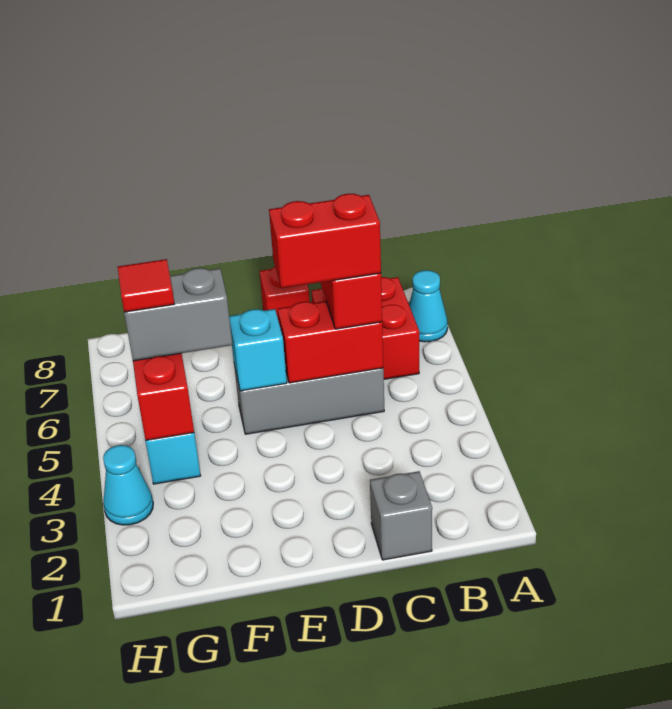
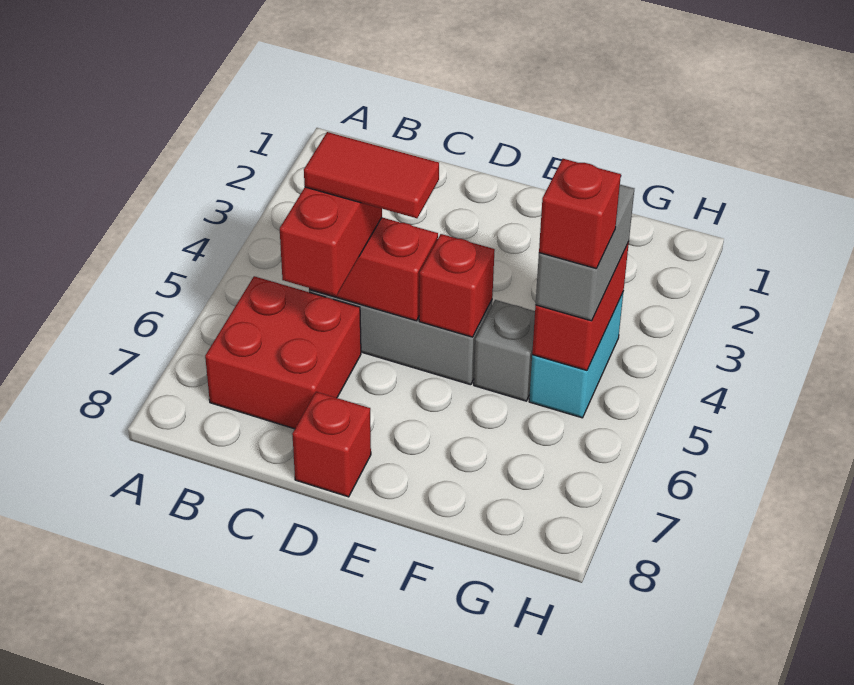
cyan cone A7 level 1 -> none
grey brick C1 level 1 -> grey brick F5 level 1
red brick C5:D5 level 4 -> red tile C5:D5 level 4
cyan brick E5 level 2 -> red brick E5 level 2
grey brick F5:G5 level 3 -> grey brick G4:G5 level 3
red tile G5 level 4 -> red brick G5 level 4
cyan cone H3 level 1 -> none

